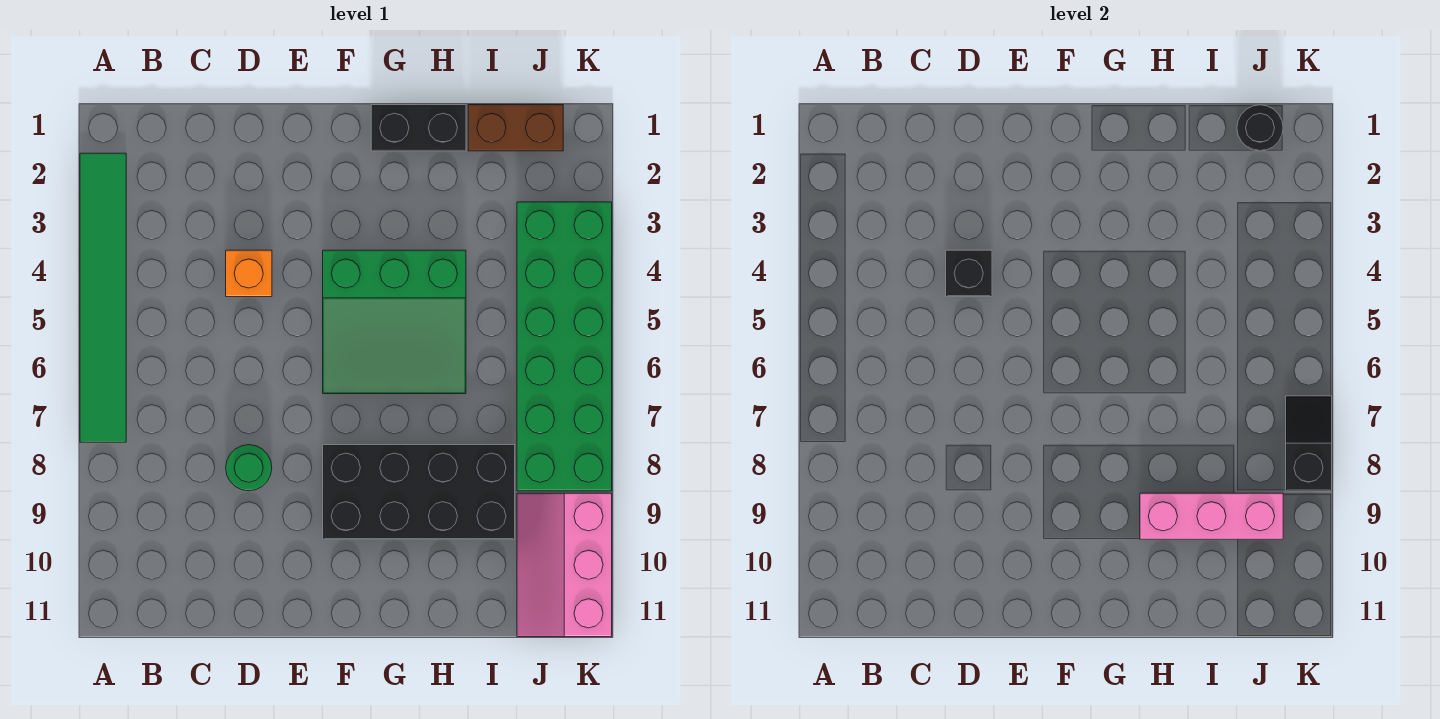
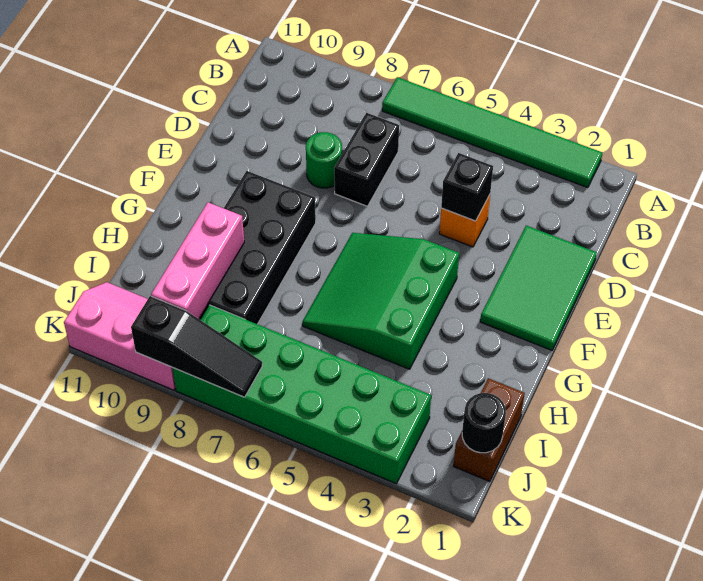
none -> green tile D1:F2 level 1
black brick G1:H1 level 1 -> black brick C7:D7 level 1
black slope K7:K8 level 2 top 8 -> black slope K7:K9 level 2 top 9

